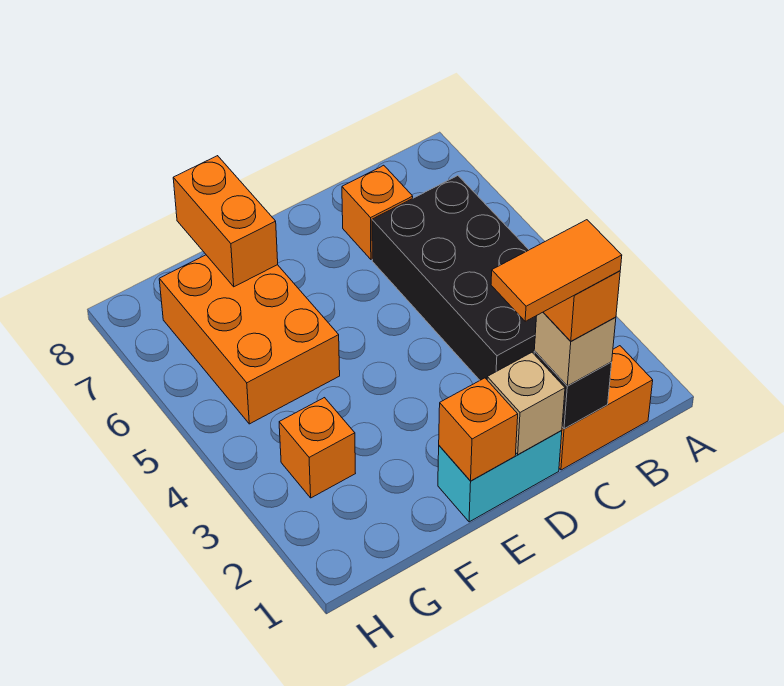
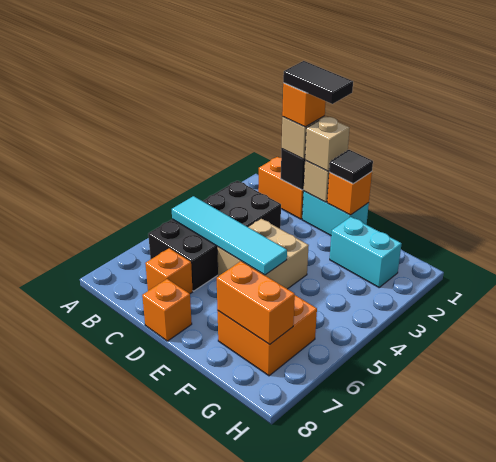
none -> cyan tile B5:E5 level 2
orange tile C1:D1 level 5 -> black tile C1:D1 level 5
none -> tan brick D1 level 3
none -> tan brick D4:E5 level 1
none -> black tile E1 level 3
none -> cyan brick F2:G2 level 1
orange brick F5:G7 level 1 -> orange brick F6:G7 level 1
orange brick F7:F8 level 2 -> orange brick F7:G7 level 2
orange brick G3 level 1 -> orange brick D8 level 1

